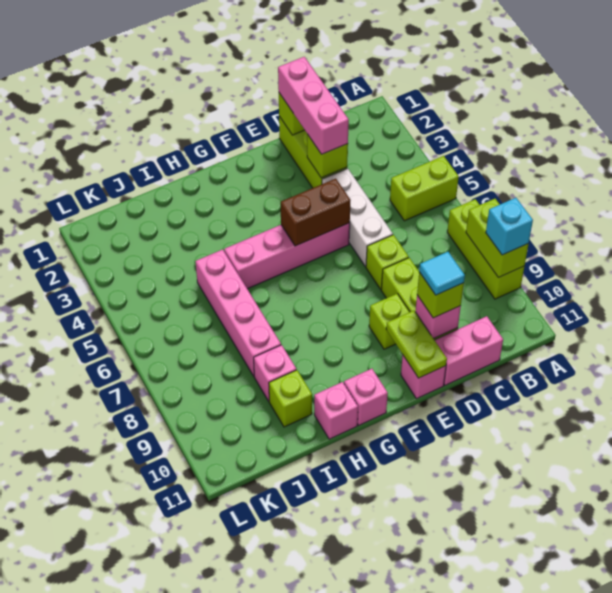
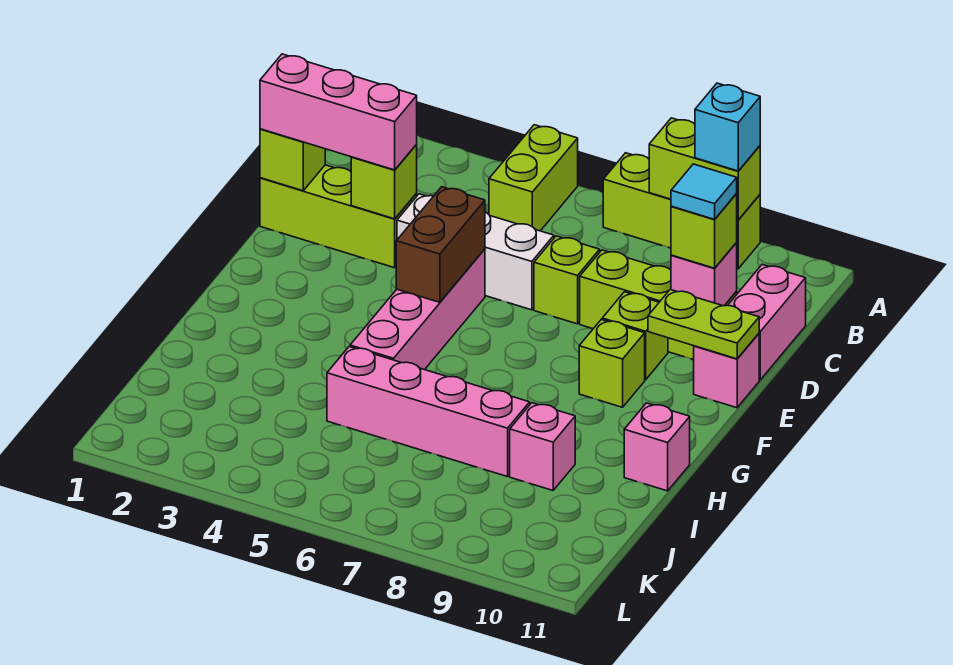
pink brick G11 level 1 -> none
lime brick I10 level 1 -> lime brick F9 level 1

